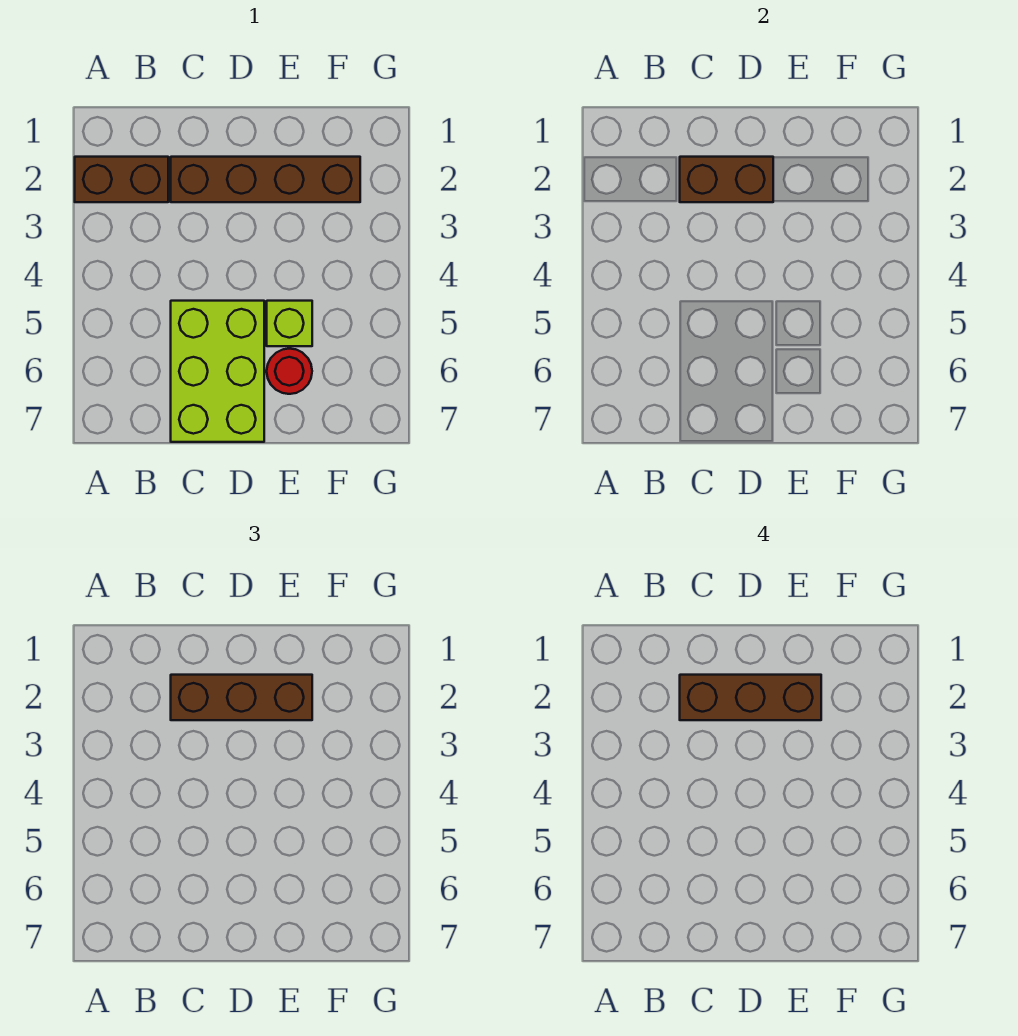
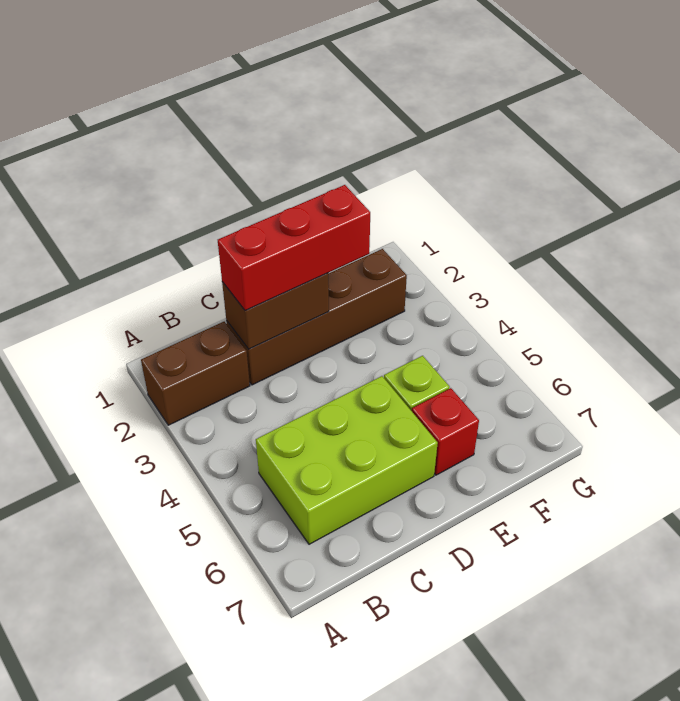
brown brick C2:E2 level 3 -> red brick C2:E2 level 3
brown brick C2:E2 level 4 -> none
lime brick C5:D7 level 1 -> lime brick B5:D6 level 1
red round brick E6 level 1 -> red brick E6 level 1

